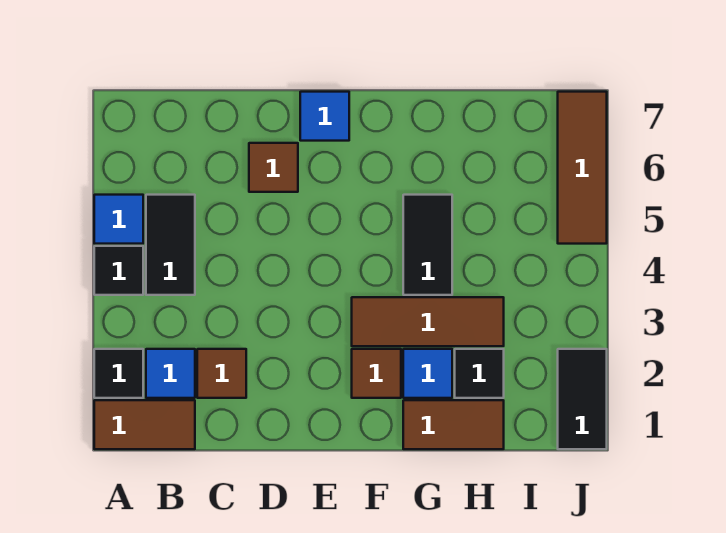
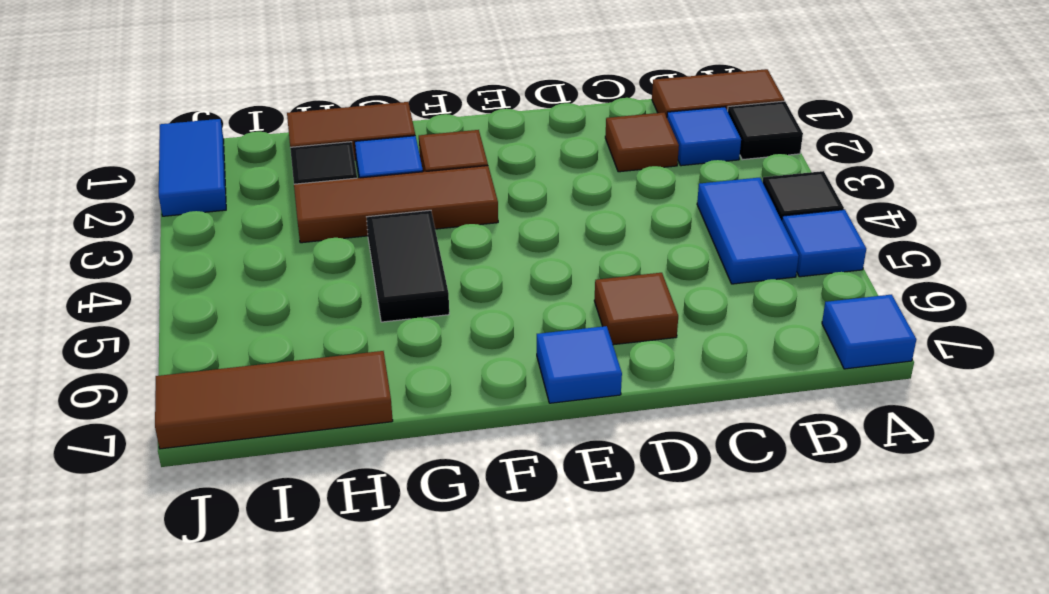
none -> blue tile A7 level 1
black tile B4:B5 level 1 -> blue tile B4:B5 level 1
black tile J1:J2 level 1 -> blue tile J1:J2 level 1
brown tile J5:J7 level 1 -> brown tile H7:J7 level 1

